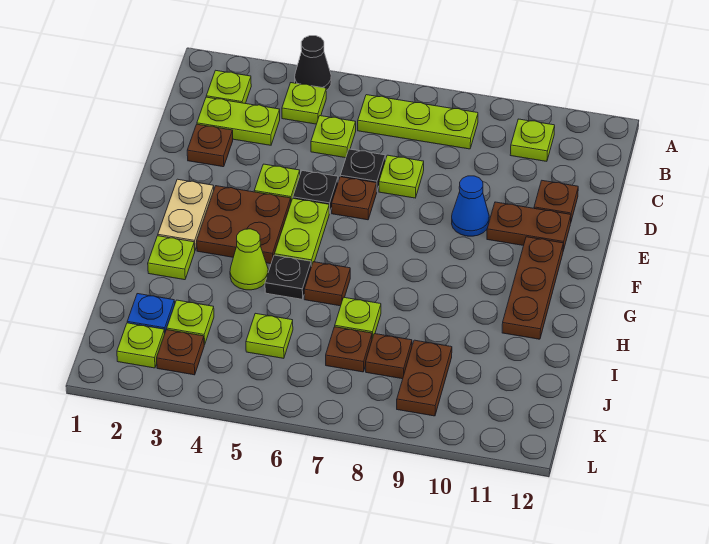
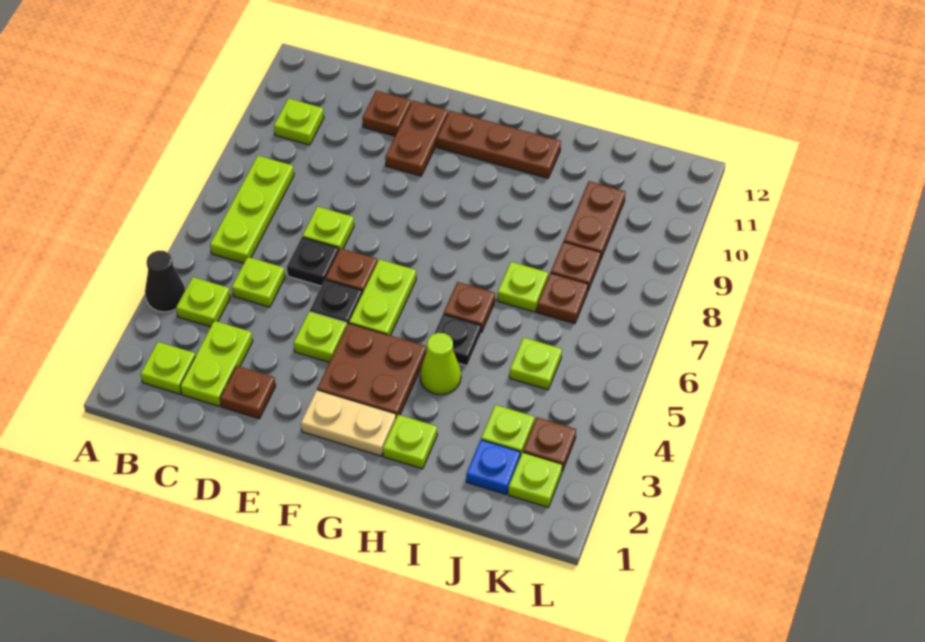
blue cone E9 level 1 -> none
lime plate F5:G5 level 1 -> lime plate F5:F6 level 1
brown plate J9:K9 level 1 -> brown plate J9:J10 level 1

